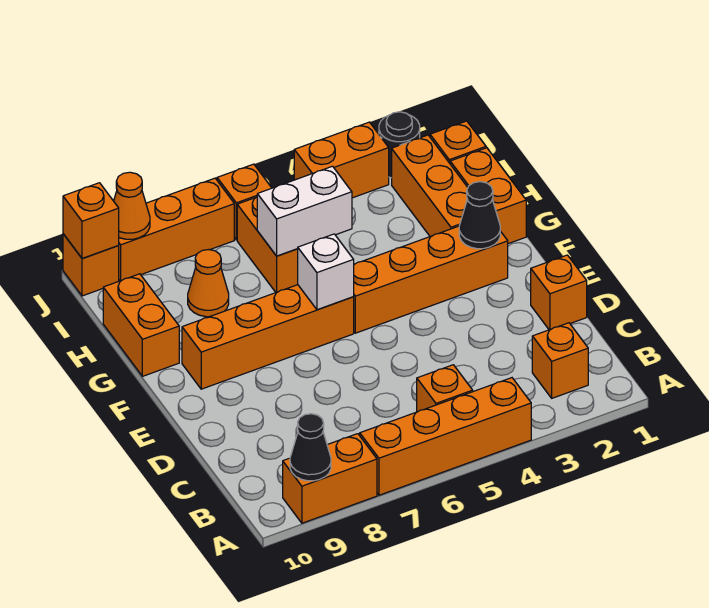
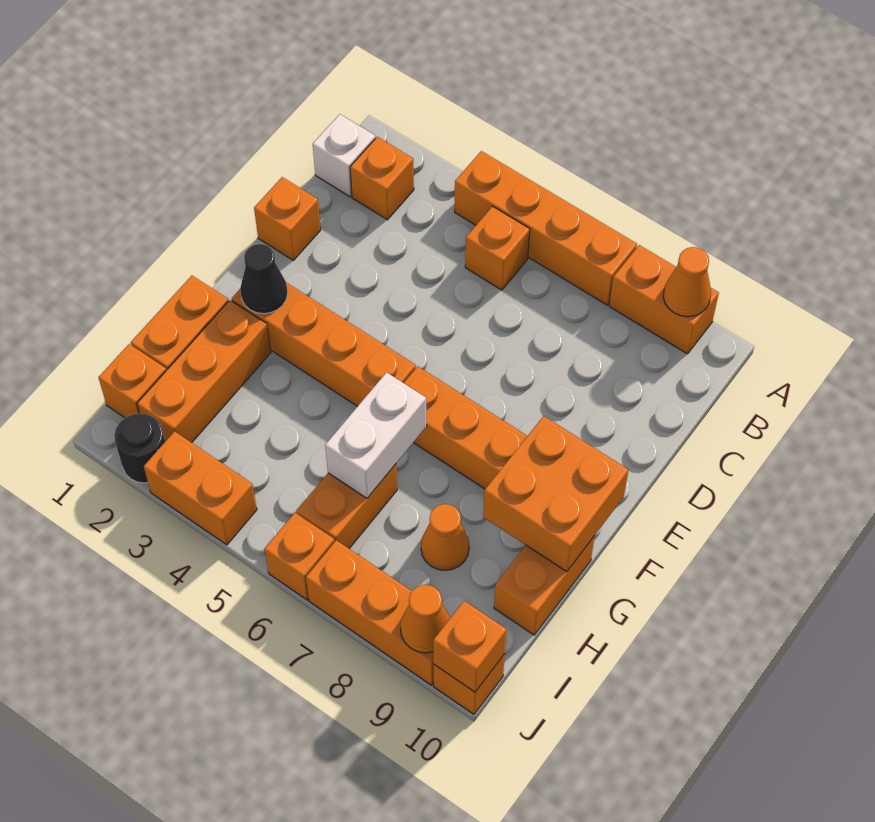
black cone A9 level 2 -> orange cone A9 level 2
white brick F6 level 2 -> white brick B1 level 1
none -> orange brick F9:G10 level 2
white brick H5:H6 level 2 -> white brick G6:H6 level 2

